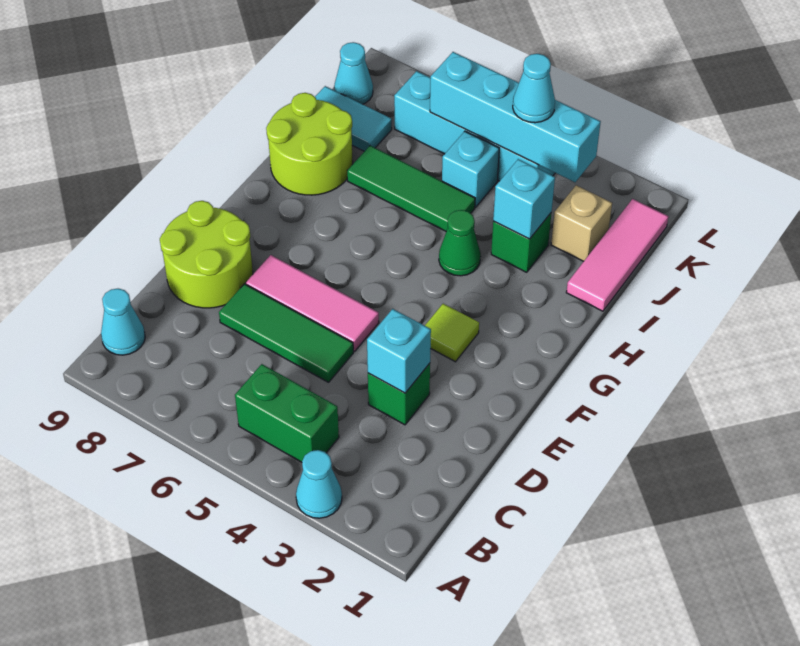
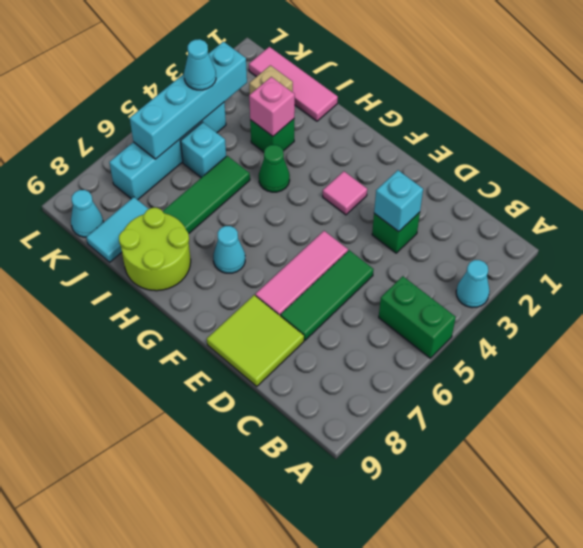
green brick B4:B5 level 1 -> green brick A5:B5 level 1
cyan cone B9 level 1 -> cyan cone G7 level 1
lime round brick D8:E9 level 1 -> lime tile D8:E9 level 1
lime tile F3 level 1 -> pink tile F3 level 1
cyan brick I3 level 2 -> pink brick I3 level 2

